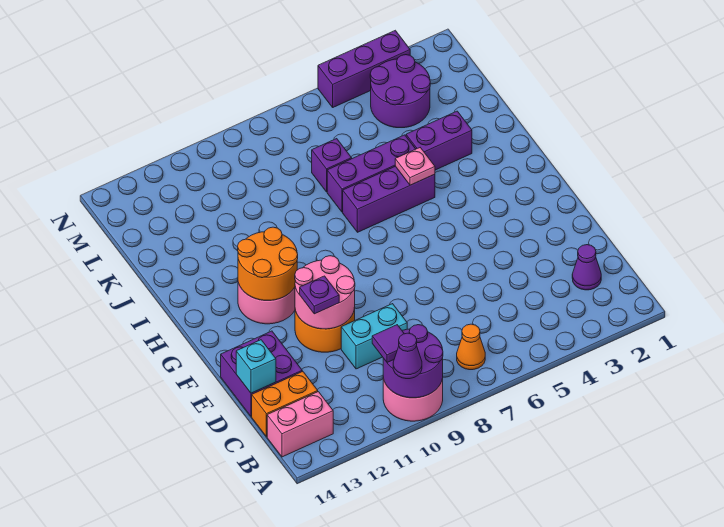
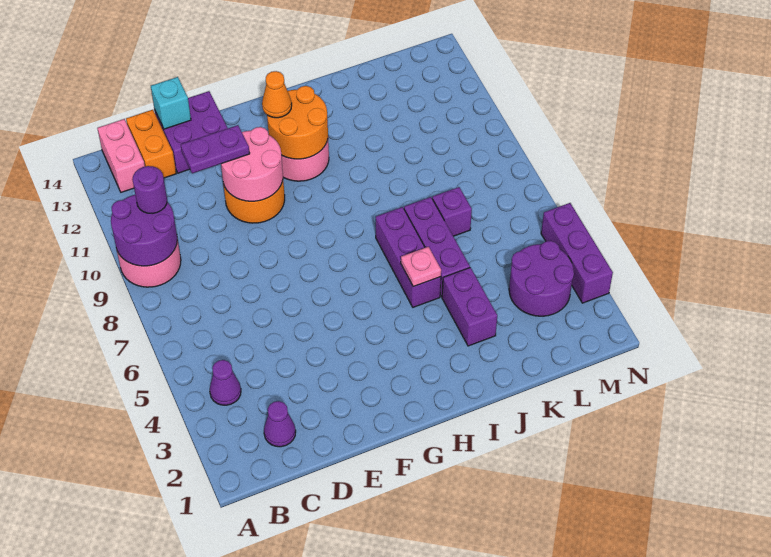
purple cone A10 level 3 -> purple cone B4 level 1
orange cone B7 level 1 -> orange cone G12 level 3
purple tile B10 level 3 -> purple round brick B10 level 3
cyan brick D9:D10 level 1 -> none
purple plate E11 level 3 -> purple plate D11:E11 level 3

